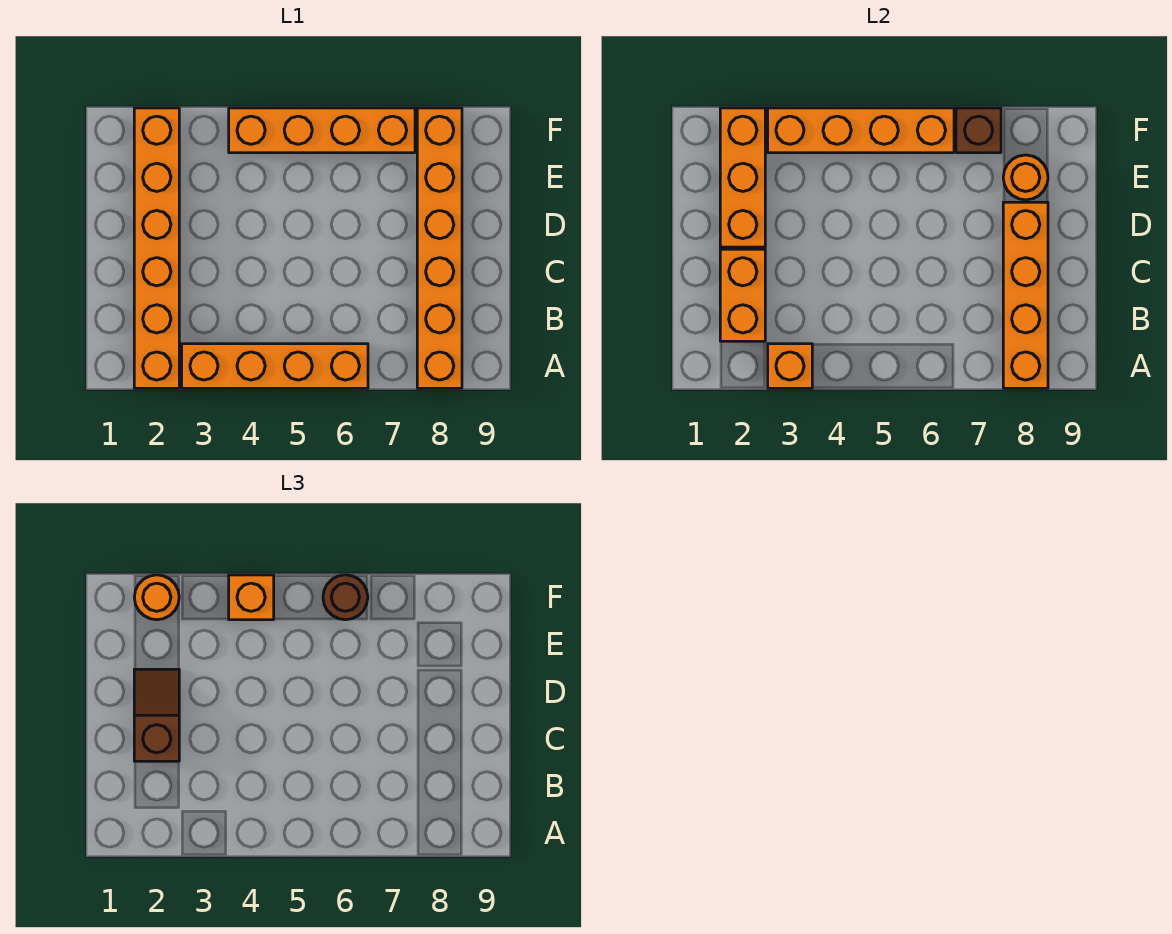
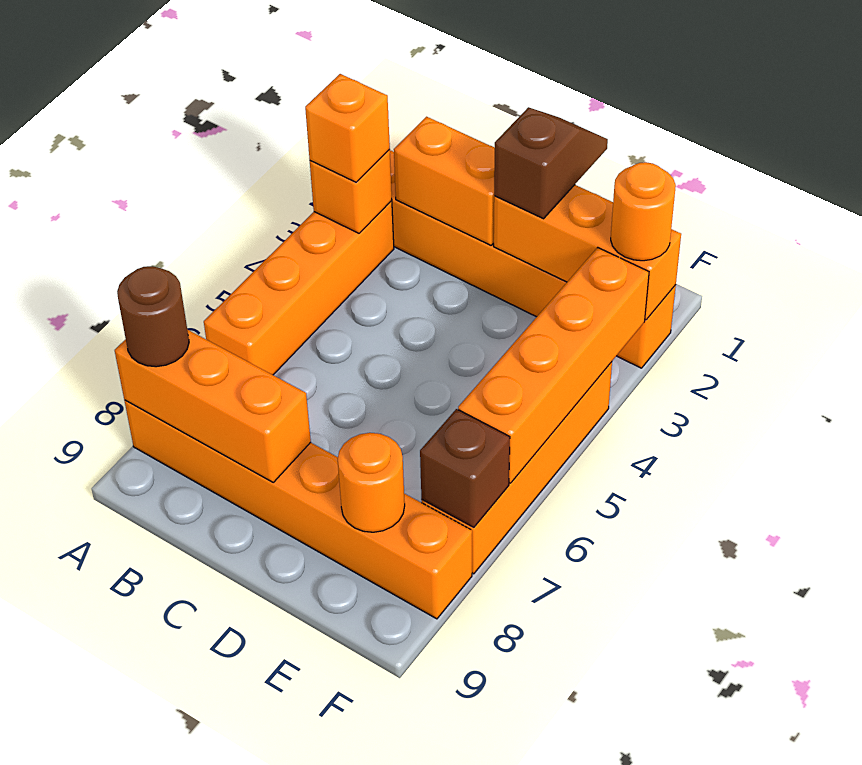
orange brick A8:D8 level 2 -> orange brick A8:C8 level 2
brown slope C2:D2 level 3 top C -> brown slope D1:D2 level 3 top 2
orange brick F4 level 3 -> orange brick A3 level 3
brown round brick F6 level 3 -> brown round brick A8 level 3

